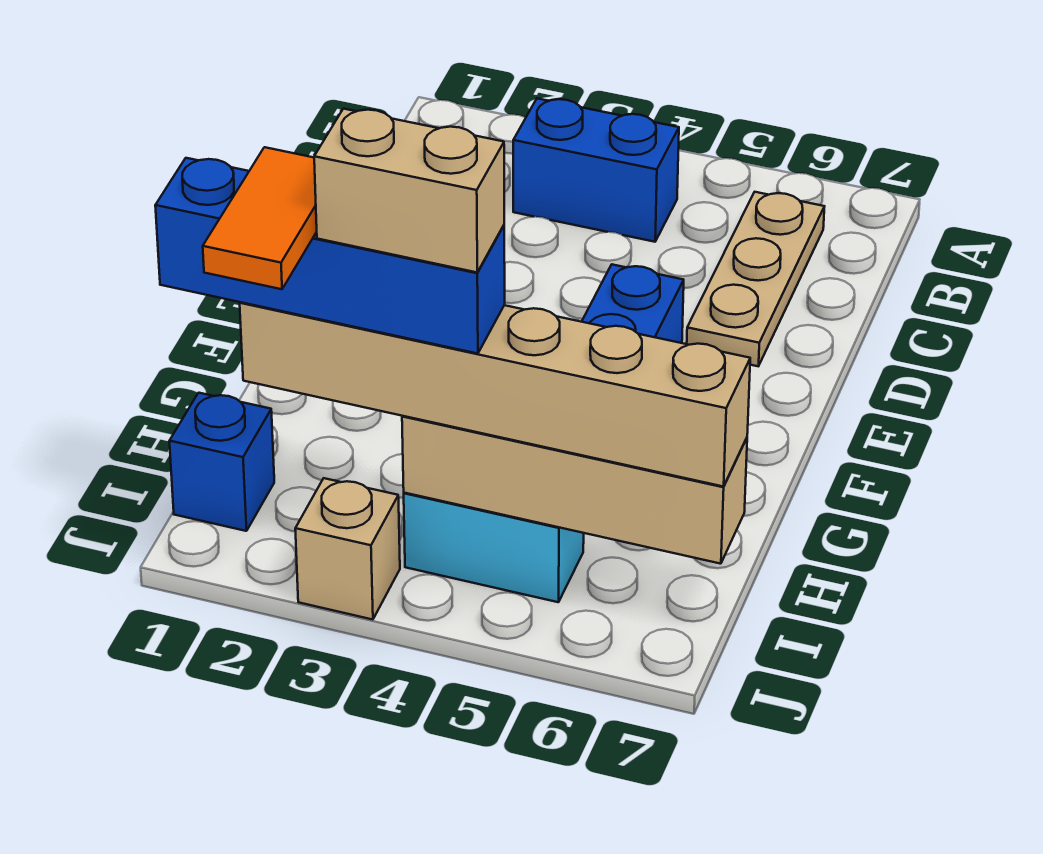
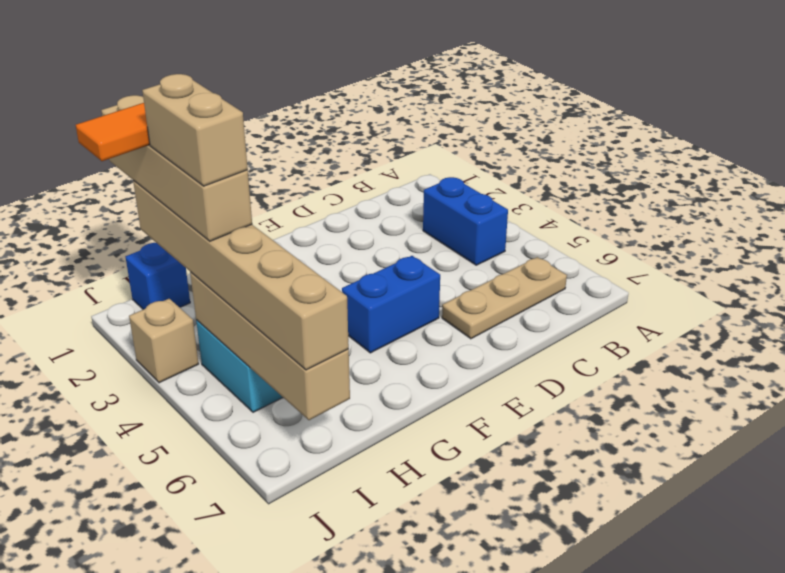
blue brick I1:I4 level 4 -> tan brick I1:I4 level 4

